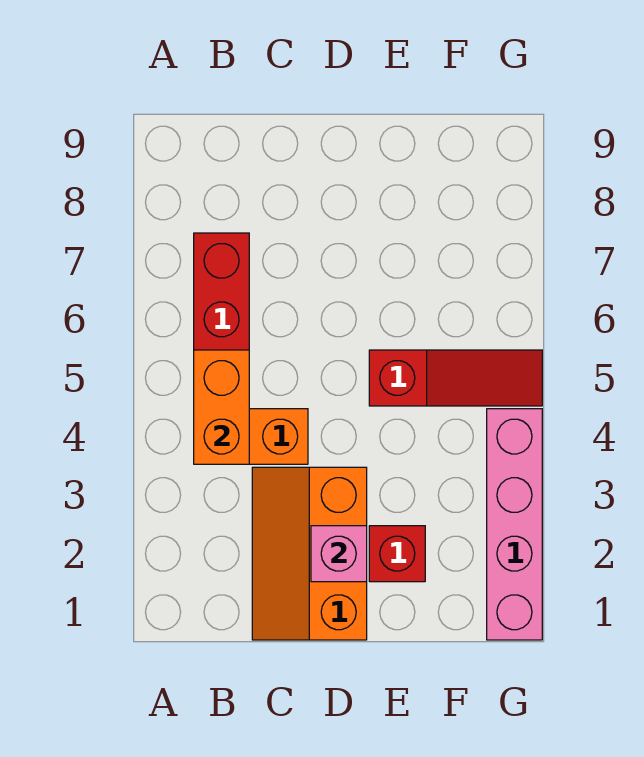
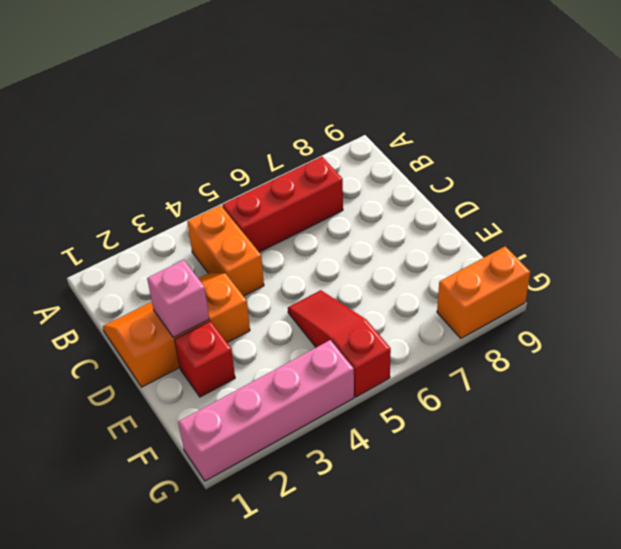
orange brick B4:B5 level 2 -> orange brick G8:G9 level 1
red slope E5:G5 level 1 top E -> red slope E5:G5 level 1 top G

